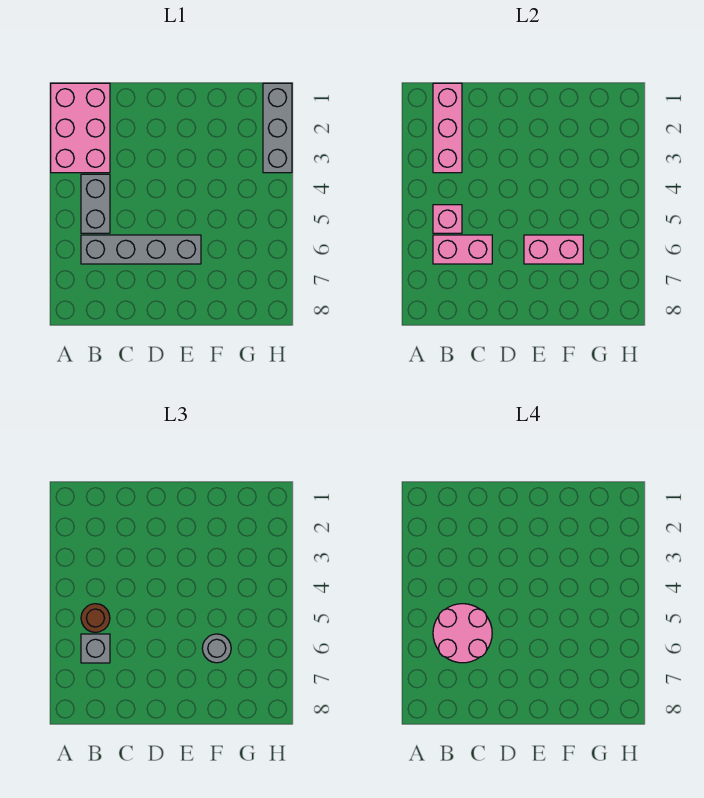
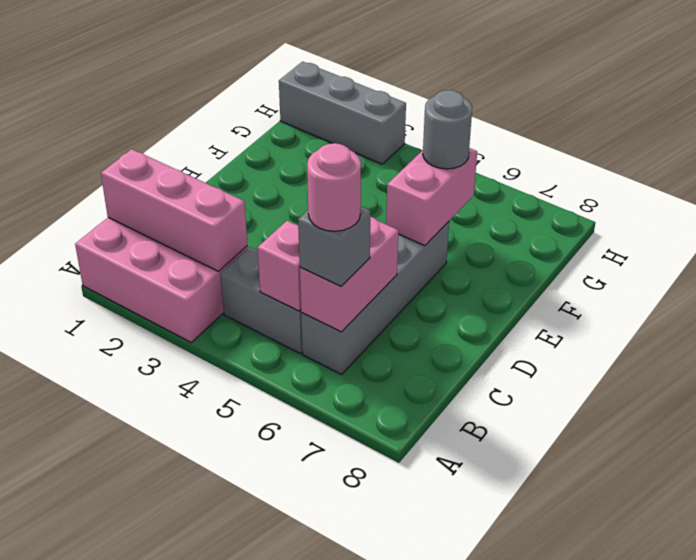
brown round brick B5 level 3 -> none
pink round brick B5:C6 level 4 -> pink round brick B6 level 4

